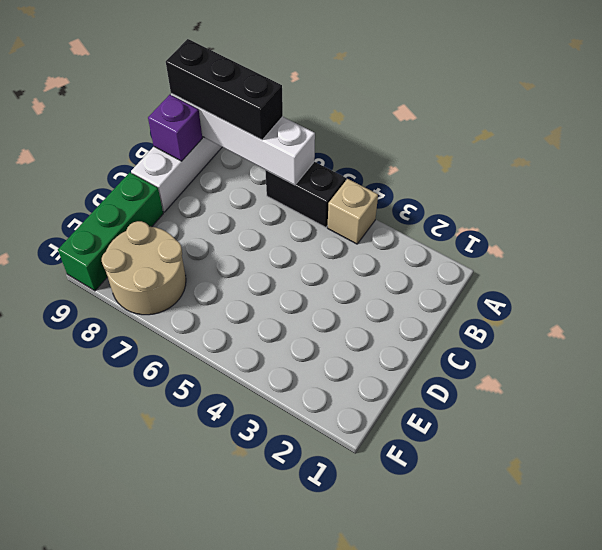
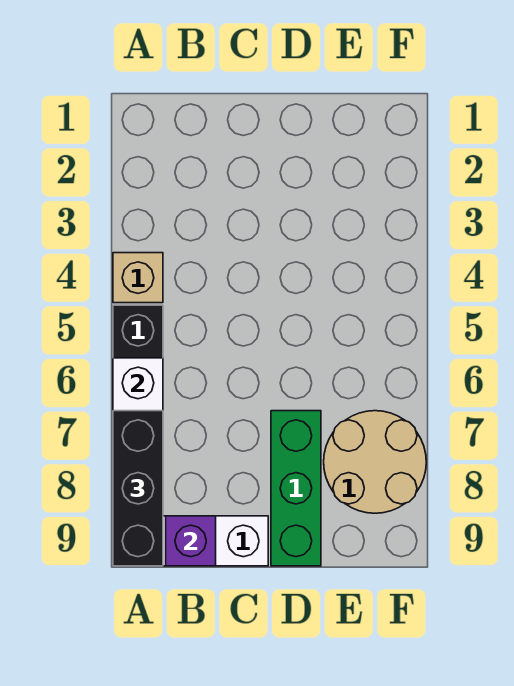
green brick D9:F9 level 1 -> green brick D7:D9 level 1

